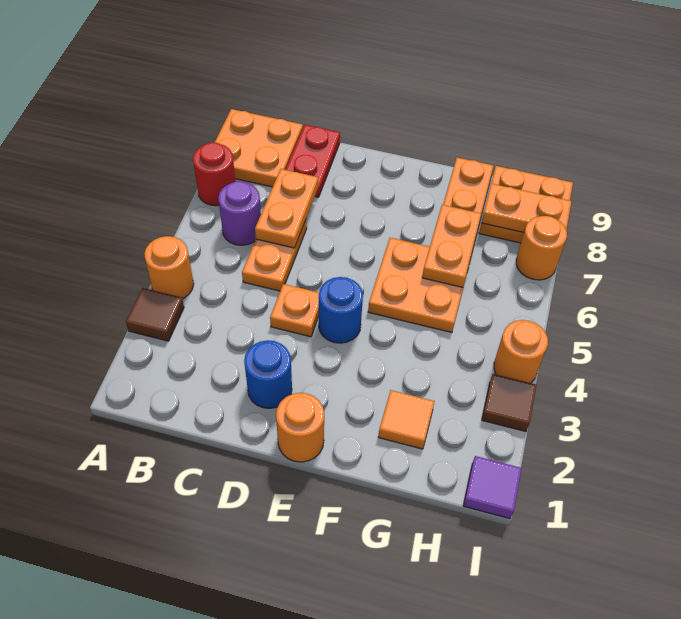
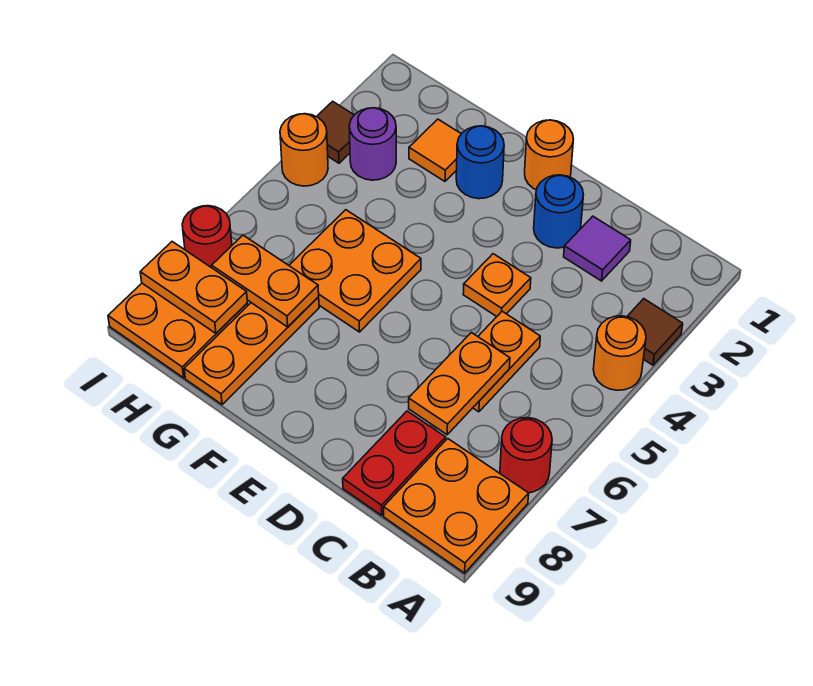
purple round brick B6 level 1 -> purple round brick H3 level 1
blue round brick E4 level 1 -> blue round brick F2 level 1
orange plate G6:G7 level 2 -> orange plate G7:H7 level 2
purple tile I1 level 1 -> purple tile C2 level 1
orange round brick I7 level 1 -> red round brick I7 level 1

